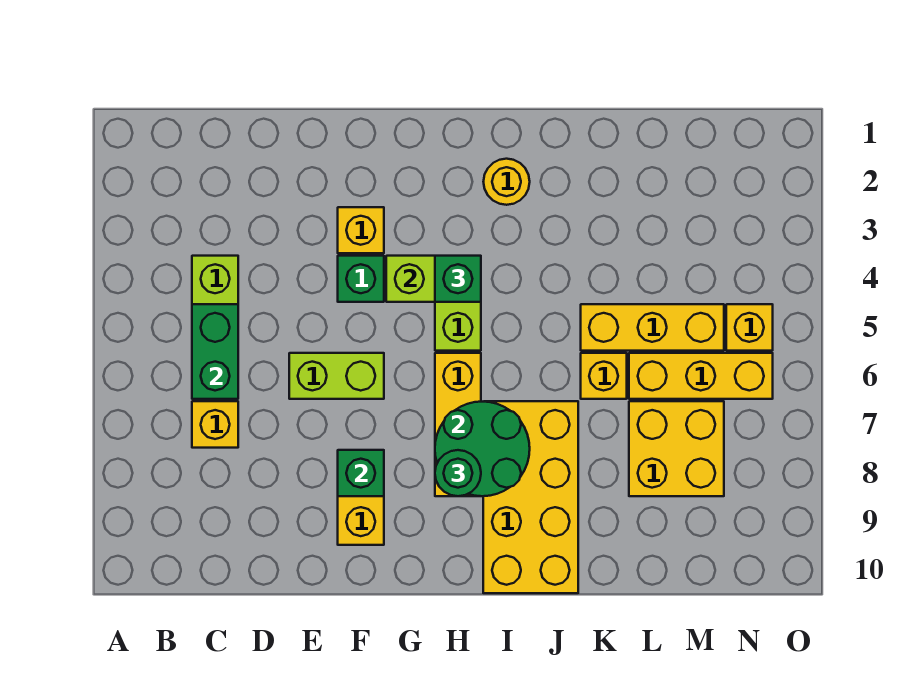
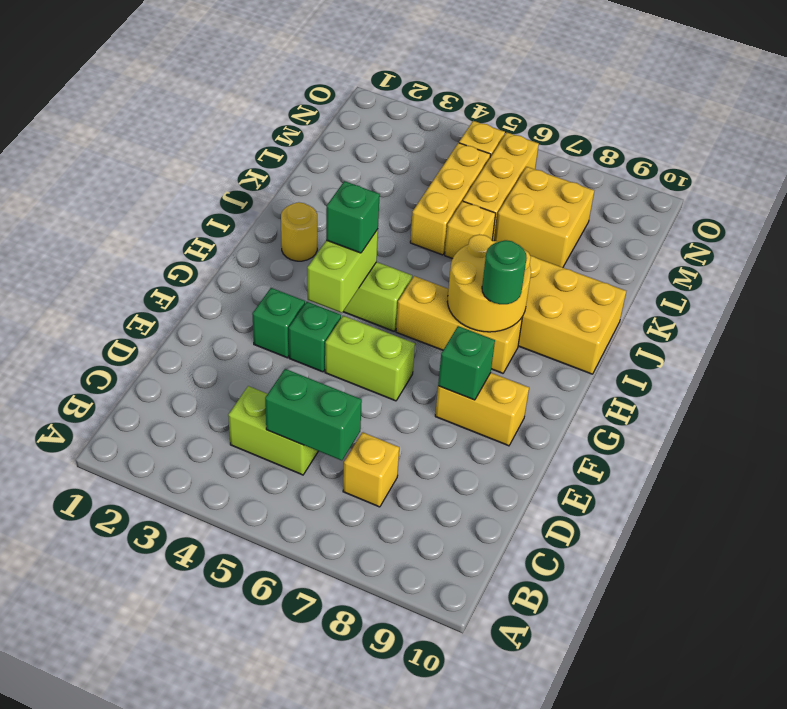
lime brick E6:F6 level 1 -> lime brick F5:F6 level 1
yellow brick F3 level 1 -> green brick F3 level 1
green round brick H7:I8 level 2 -> yellow round brick H7:I8 level 2

